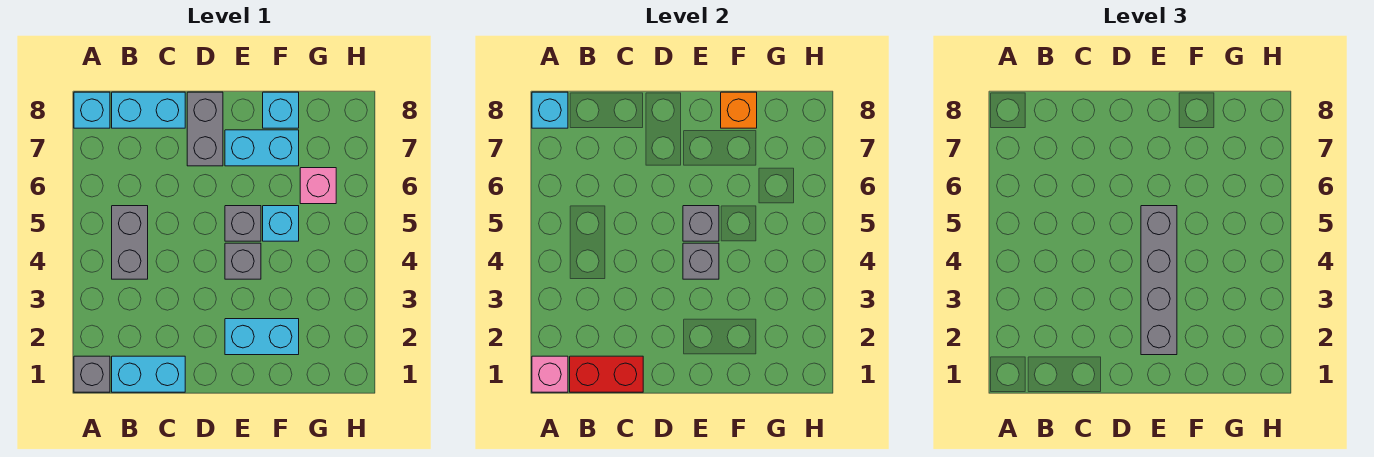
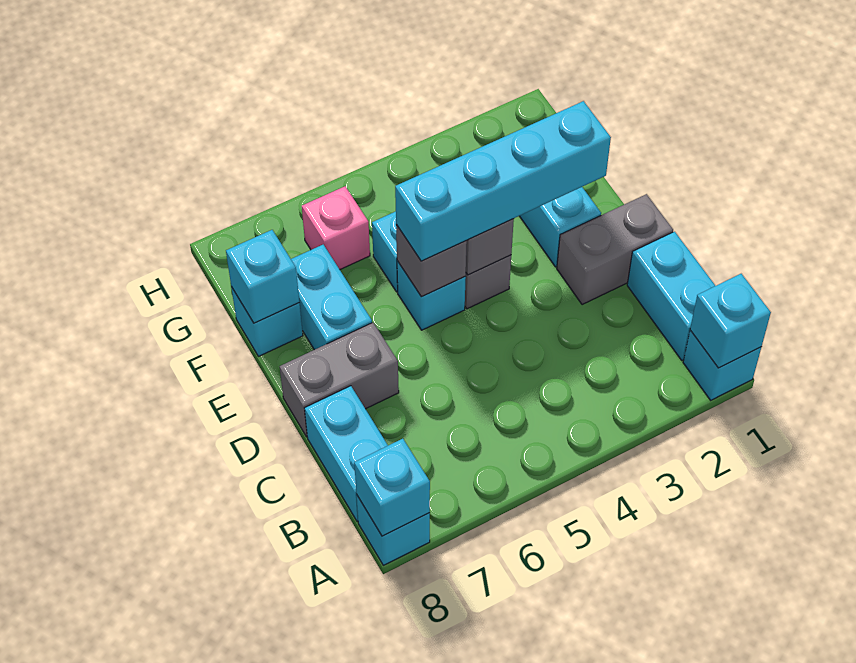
grey brick A1 level 1 -> cyan brick A1 level 1
pink brick A1 level 2 -> cyan brick A1 level 2
red brick B1:C1 level 2 -> none
grey brick B4:B5 level 1 -> grey brick D1:D2 level 1
grey brick E2:E5 level 3 -> cyan brick E2:E5 level 3
grey brick E5 level 1 -> cyan brick E5 level 1
orange brick F8 level 2 -> cyan brick F8 level 2

